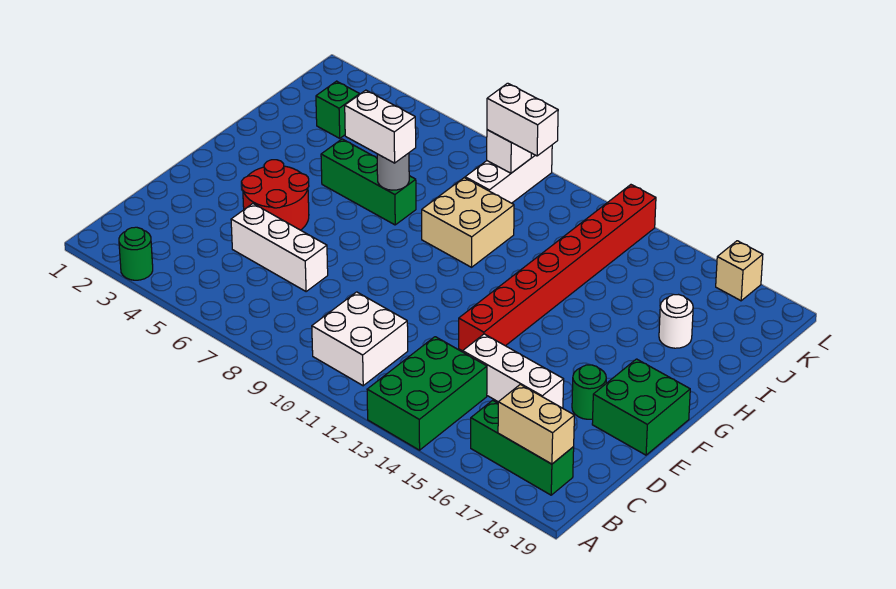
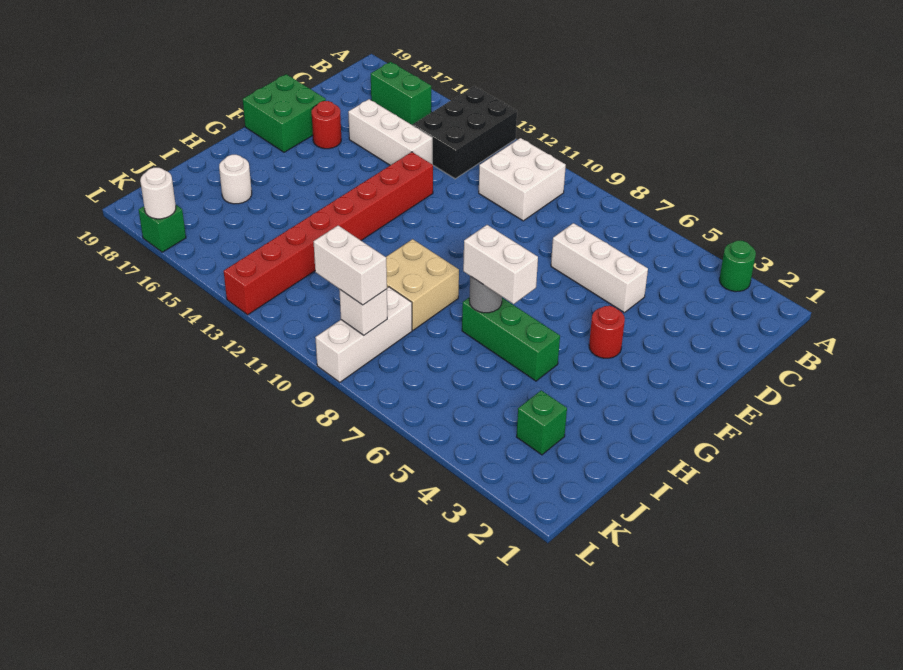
green brick A13:C14 level 1 -> black brick A13:C14 level 1
green brick B16:B18 level 1 -> green brick B16:B17 level 1
tan brick B17:B18 level 2 -> none
red round brick E4:F5 level 1 -> red round brick F4 level 1
green round brick E17 level 1 -> red round brick E17 level 1
tan brick L17 level 1 -> green brick L17 level 1
none -> white round brick L17 level 2

